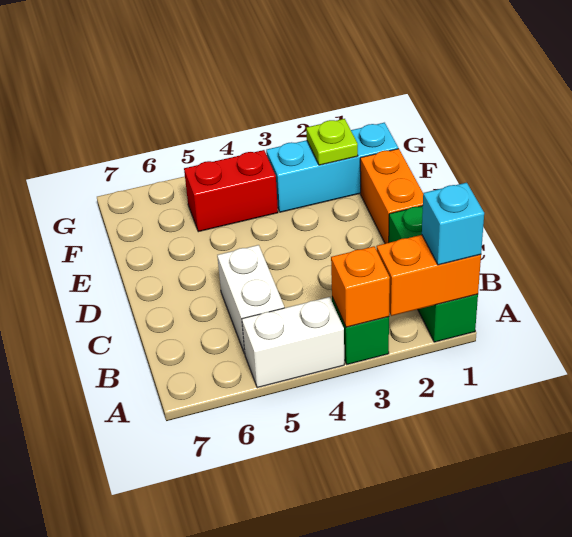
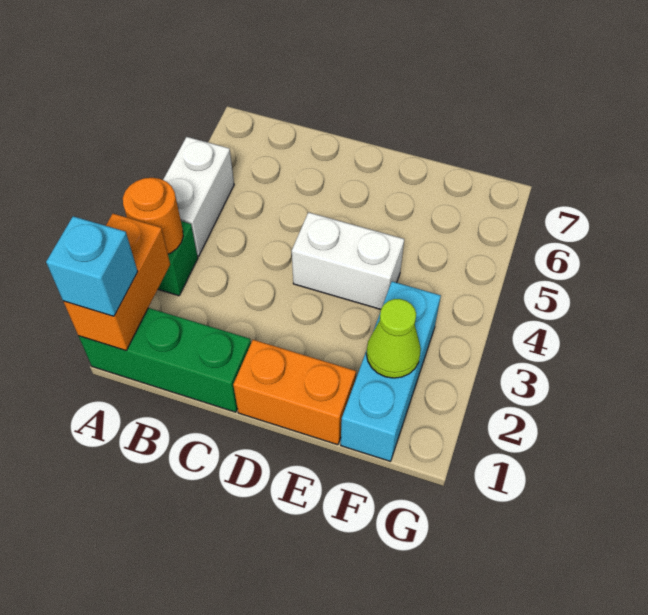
orange brick A3 level 2 -> orange round brick A3 level 2
white brick B5:C5 level 1 -> white brick D4:E4 level 1
lime plate F2 level 2 -> lime cone F2 level 2
red brick F4:F5 level 1 -> none

